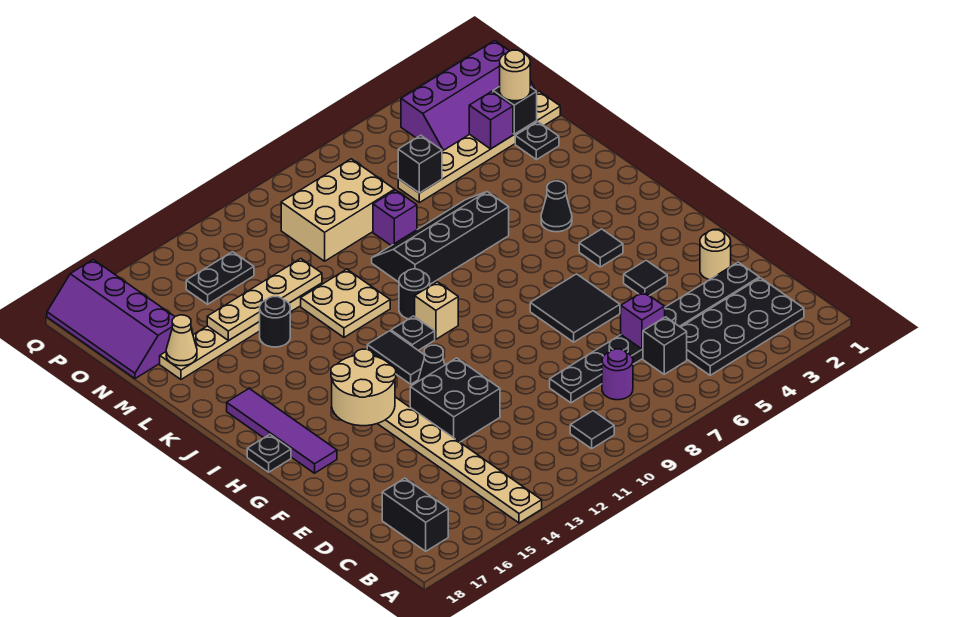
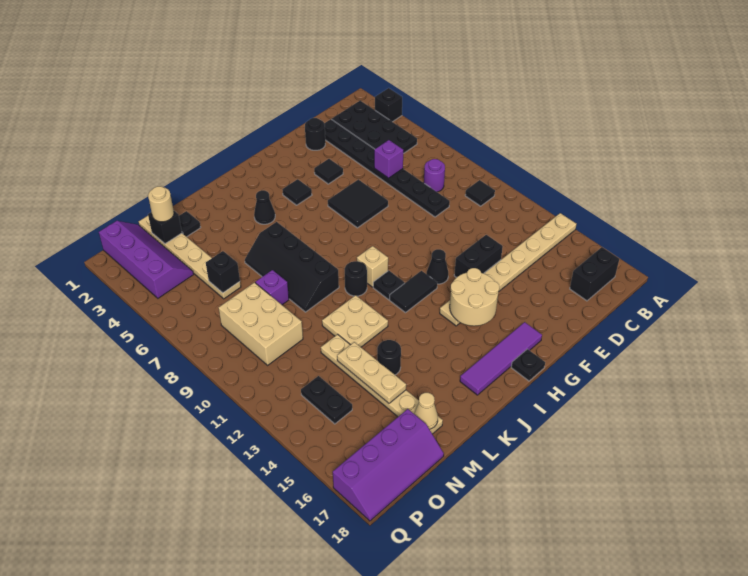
black brick C6 level 1 -> black brick A3 level 1
tan round brick E2 level 1 -> black round brick E2 level 1
black brick E12:F13 level 1 -> black brick E13:F13 level 1
tan plate M12:M15 level 2 -> tan plate M13:M15 level 2
purple brick N3 level 2 -> none

